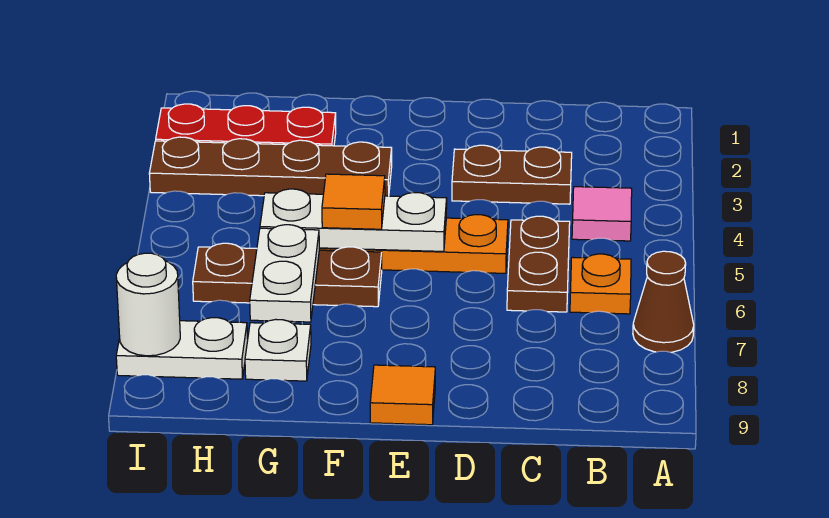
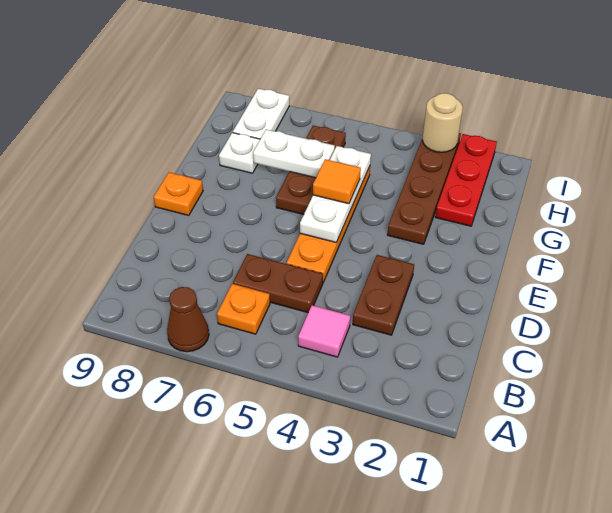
orange tile E9 level 1 -> orange plate E9 level 1
none -> tan round brick I3 level 2
white round brick I8 level 2 -> none

